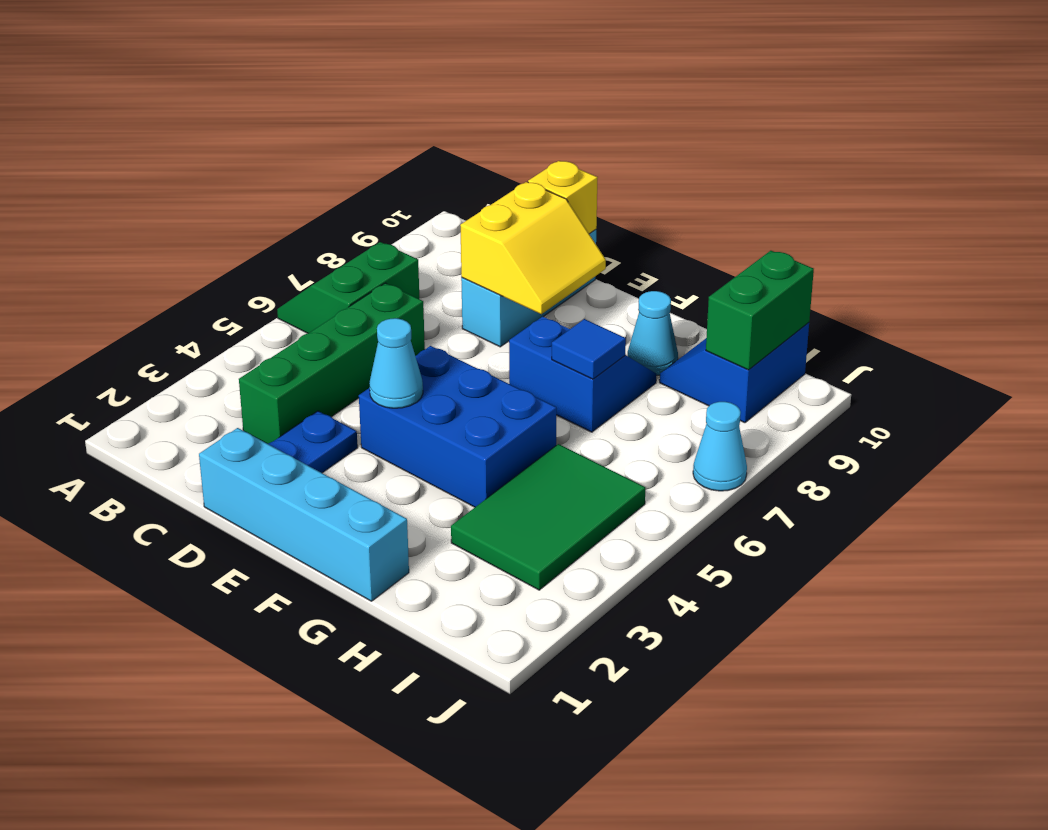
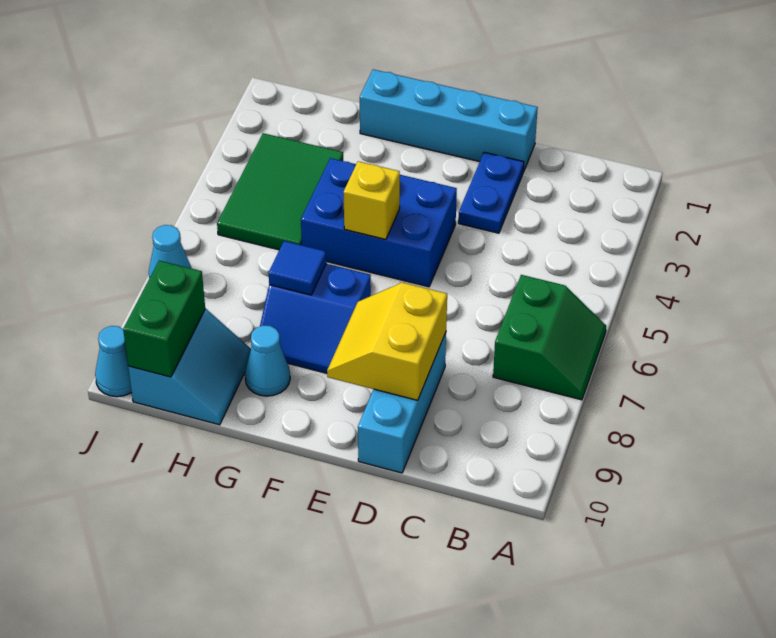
green brick C3:C6 level 1 -> none
yellow brick D10 level 2 -> yellow brick F5 level 2
cyan cone E4 level 2 -> cyan cone J10 level 1
blue slope H9:I10 level 1 top I -> cyan slope H9:I10 level 1 top I

